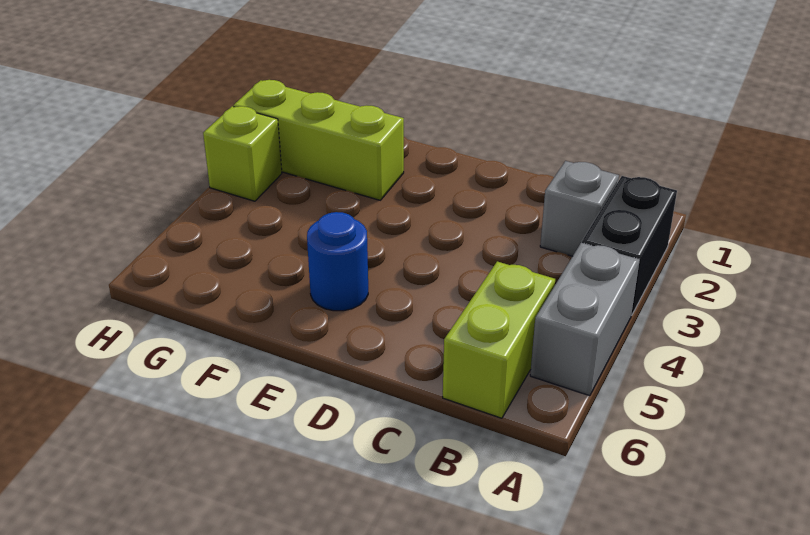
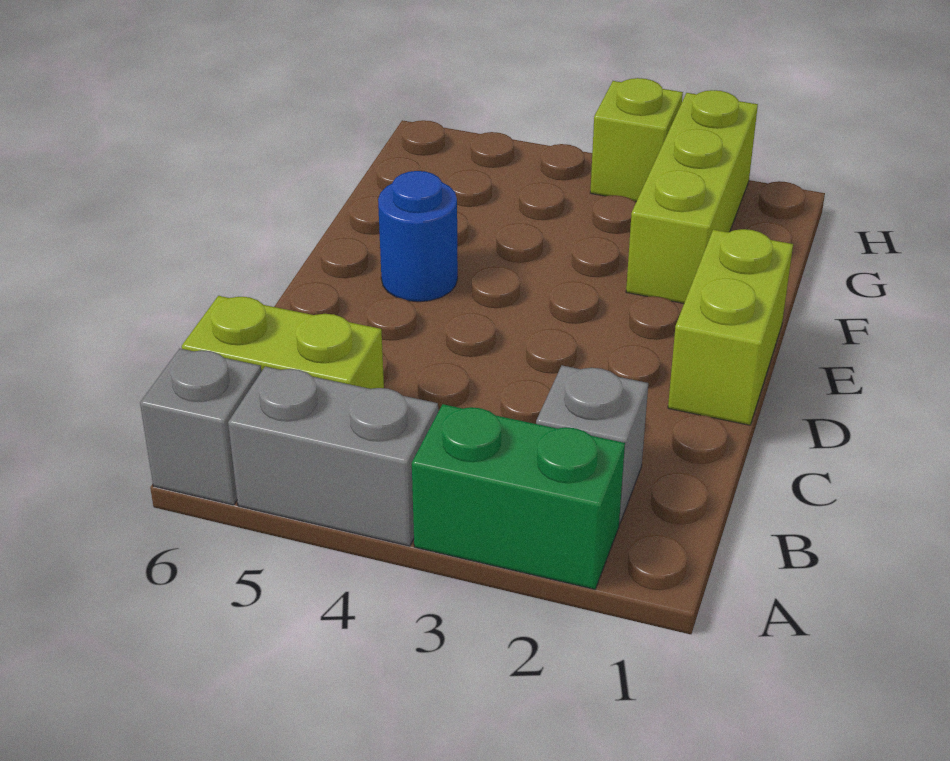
black brick A2:A3 level 1 -> green brick A2:A3 level 1
none -> grey brick A6 level 1
none -> lime brick D1:E1 level 1

